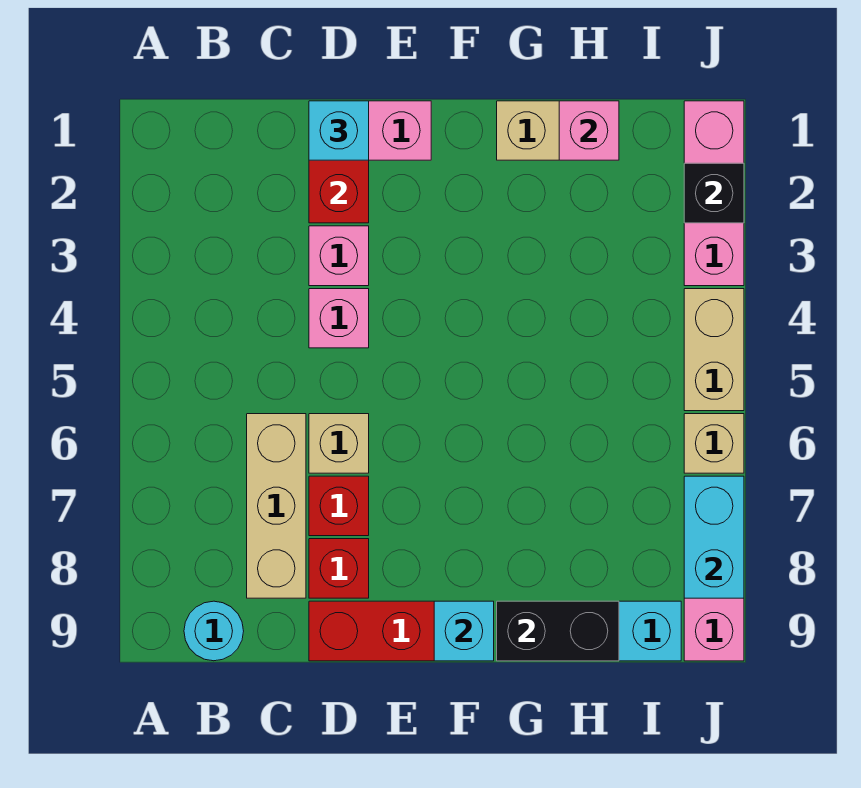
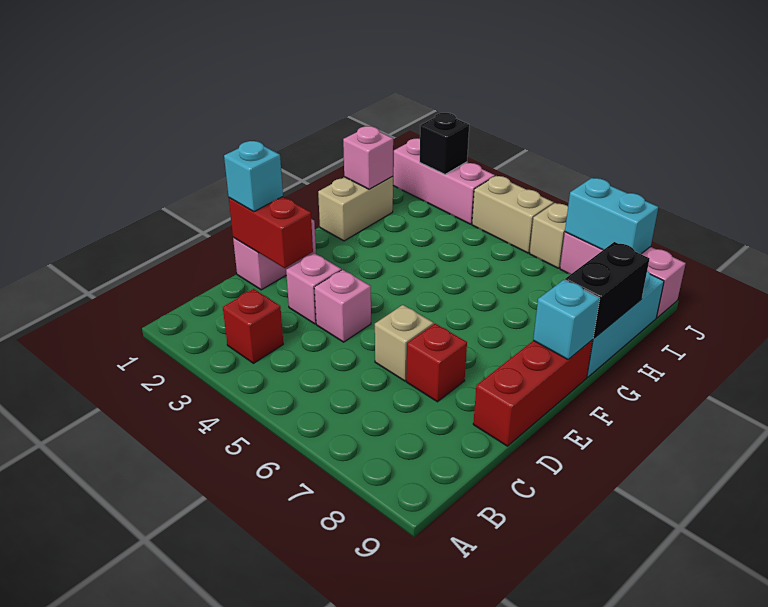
cyan round brick B9 level 1 -> none
tan brick C6:C8 level 1 -> none
red brick D8 level 1 -> red brick B3 level 1

